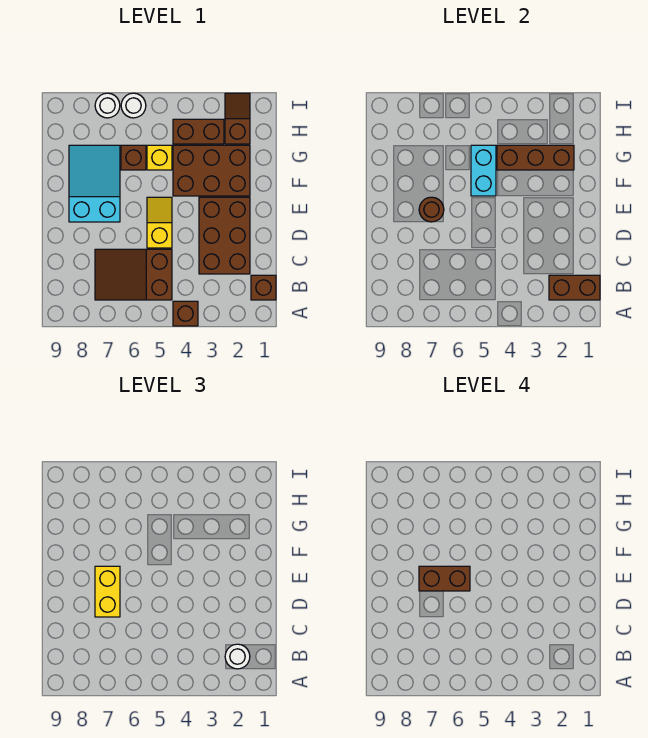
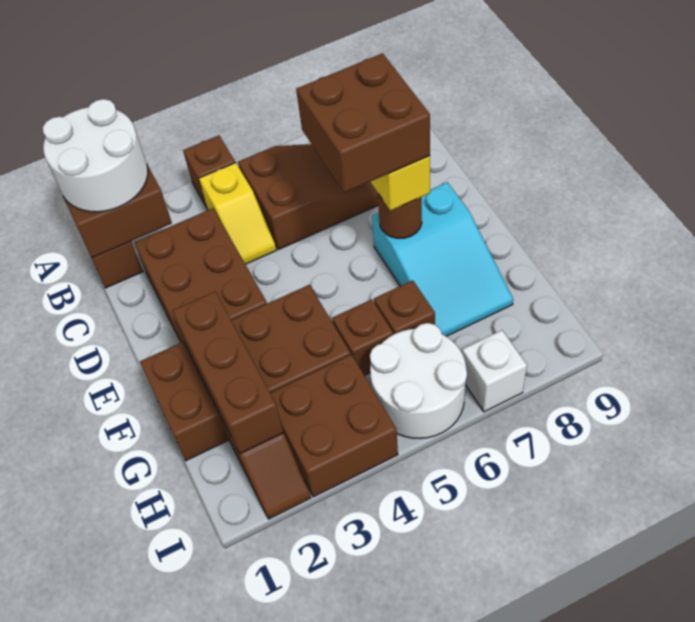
white round brick B2 level 3 -> white round brick A1:B2 level 3
yellow slope D5:E5 level 1 top D -> yellow slope B4:C4 level 1 top B
brown brick E6:E7 level 4 -> brown brick D6:E7 level 4
brown brick F2:G4 level 1 -> brown brick F1:G4 level 1
cyan brick F5:G5 level 2 -> none
brown brick G2:G4 level 2 -> brown brick F2:H2 level 2
yellow brick G5 level 1 -> brown brick G5 level 1
brown brick H3:H4 level 1 -> brown brick H3:I4 level 1
white round brick I6 level 1 -> white round brick H5:I6 level 1
white round brick I7 level 1 -> white brick I7 level 1

